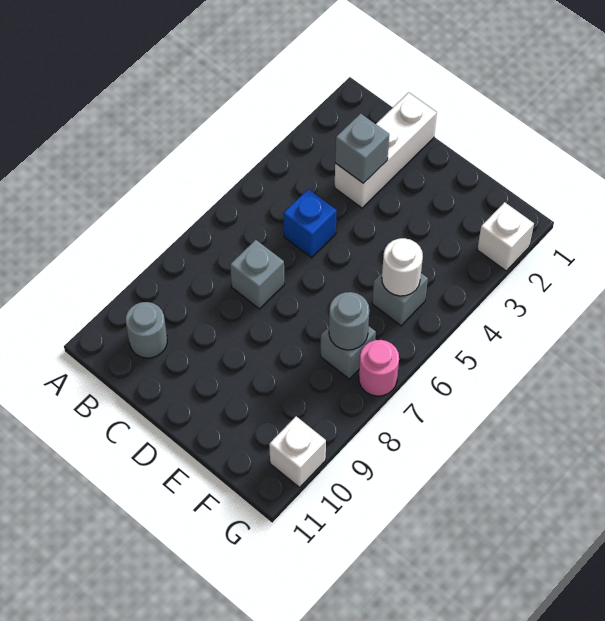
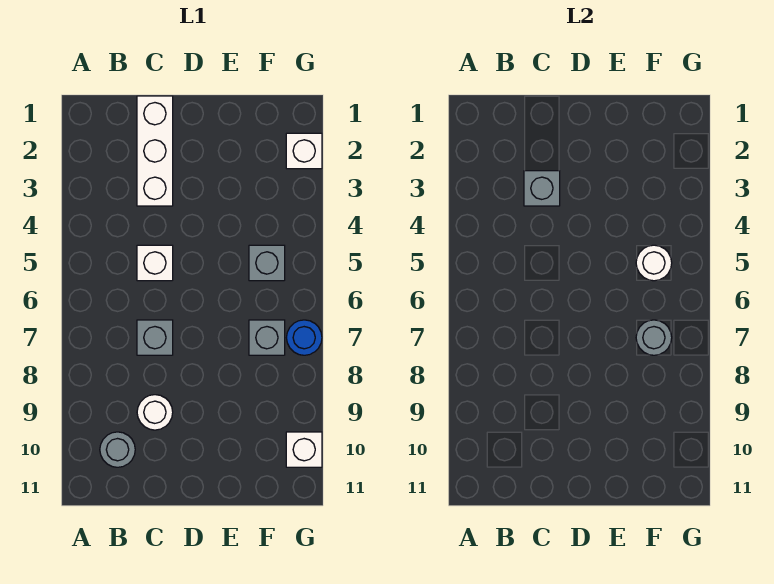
blue brick C5 level 1 -> white brick C5 level 1
none -> white round brick C9 level 1
pink round brick G7 level 1 -> blue round brick G7 level 1

